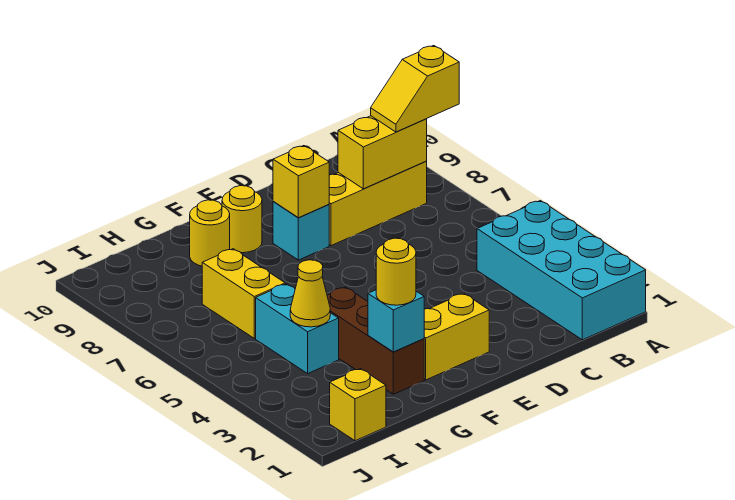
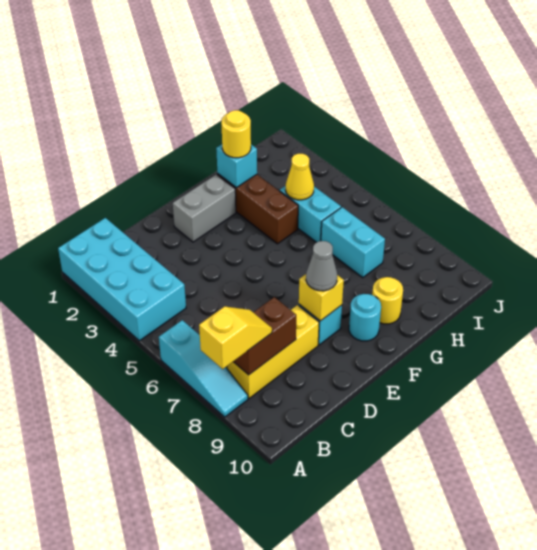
none -> cyan slope A6:A8 level 1 top 6
yellow brick B8:C8 level 2 -> brown brick B8:C8 level 2
yellow brick E2:F2 level 1 -> grey brick E2:F2 level 1
none -> grey cone E8 level 3
yellow round brick F9 level 1 -> cyan round brick F9 level 1
yellow brick H6:H7 level 1 -> cyan brick H6:H7 level 1
yellow brick I1 level 1 -> none

